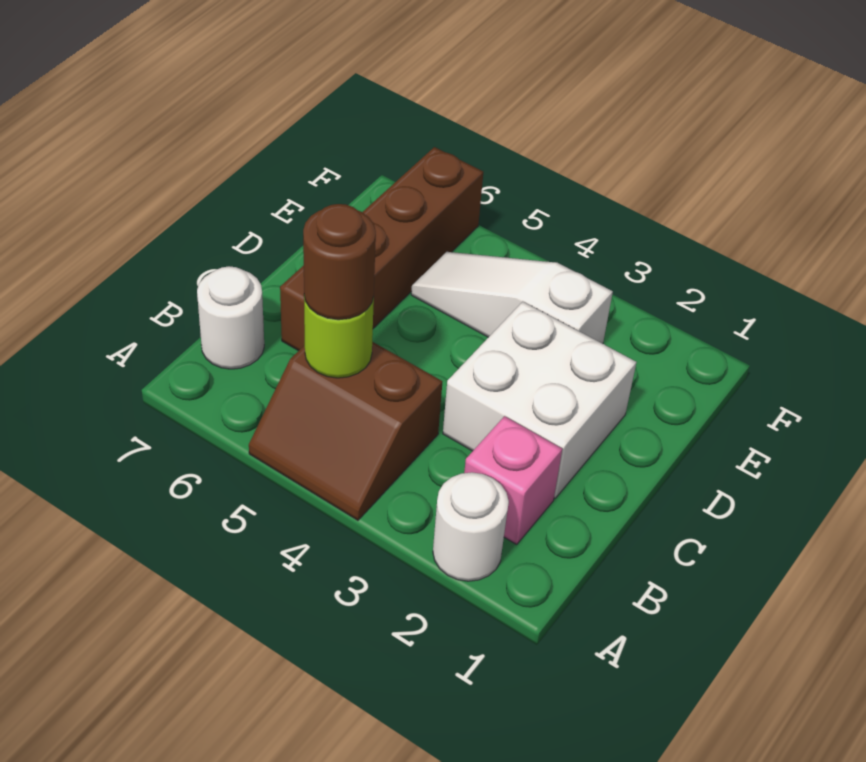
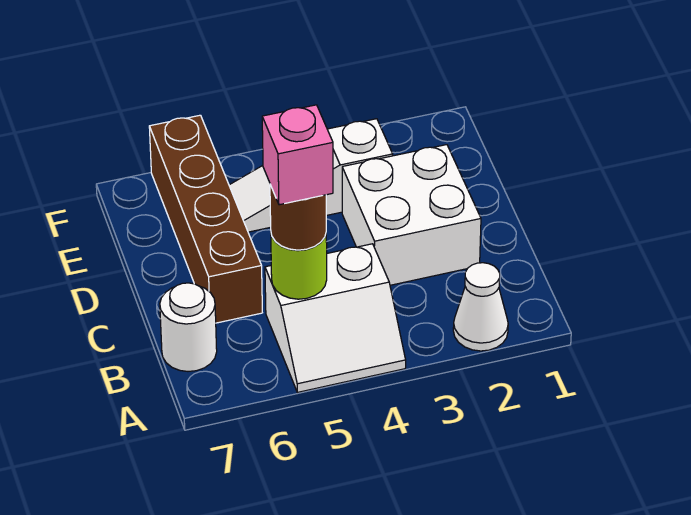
white round brick A2 level 1 -> white cone A2 level 1
brown slope A4:B5 level 1 top B -> white slope A4:B5 level 1 top B
pink brick B2 level 1 -> pink brick B5 level 4

